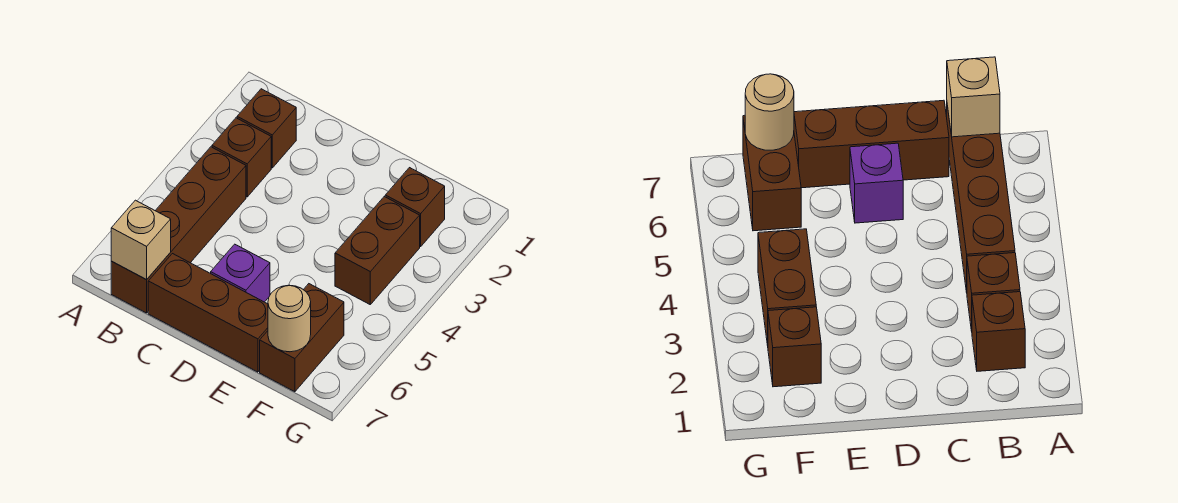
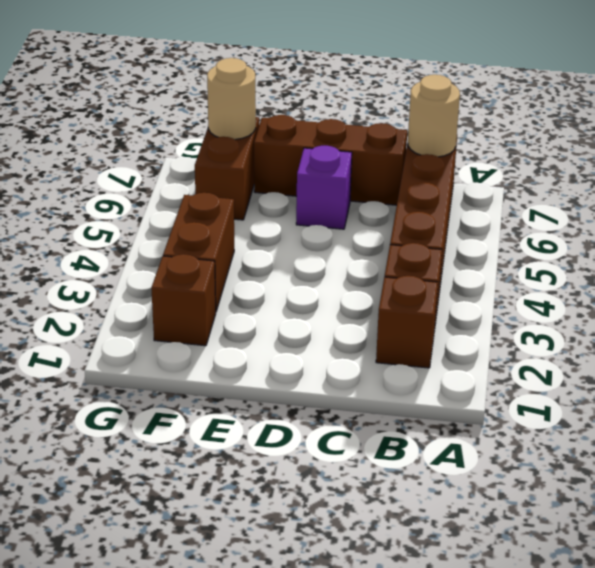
tan brick B7 level 2 -> tan round brick B7 level 2

